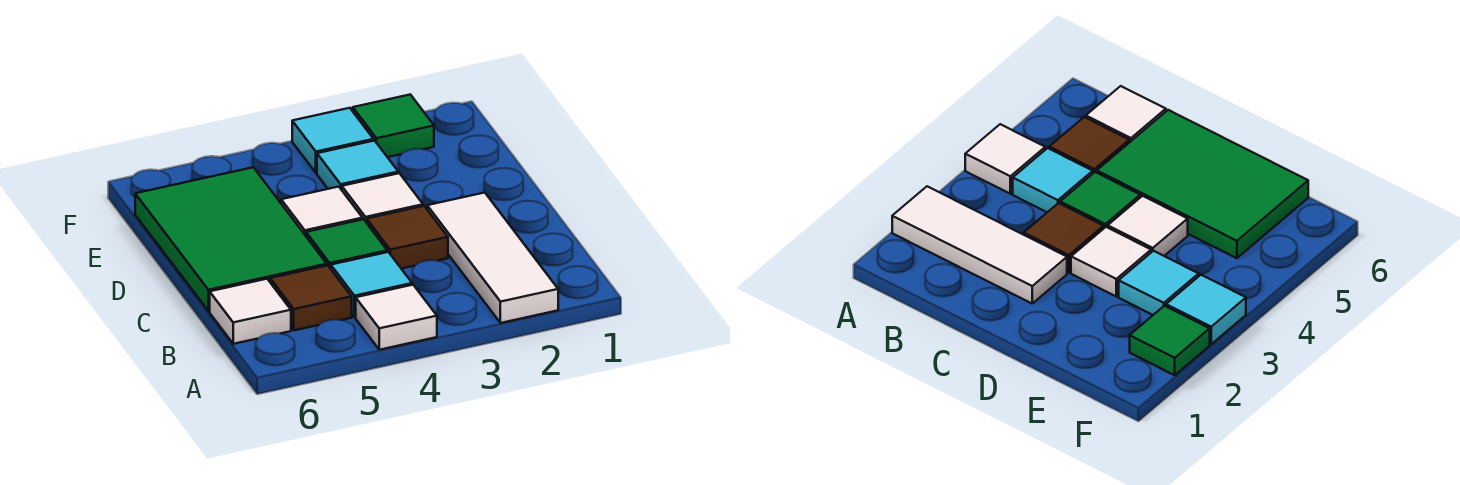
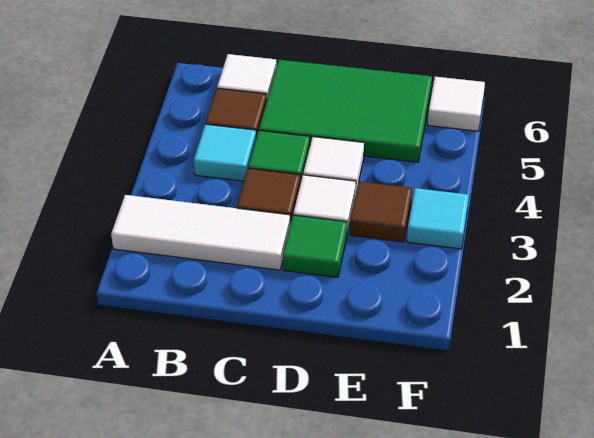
white tile A4 level 1 -> white tile F6 level 1
cyan tile E3 level 1 -> brown tile E3 level 1
green tile F2 level 1 -> green tile D2 level 1

